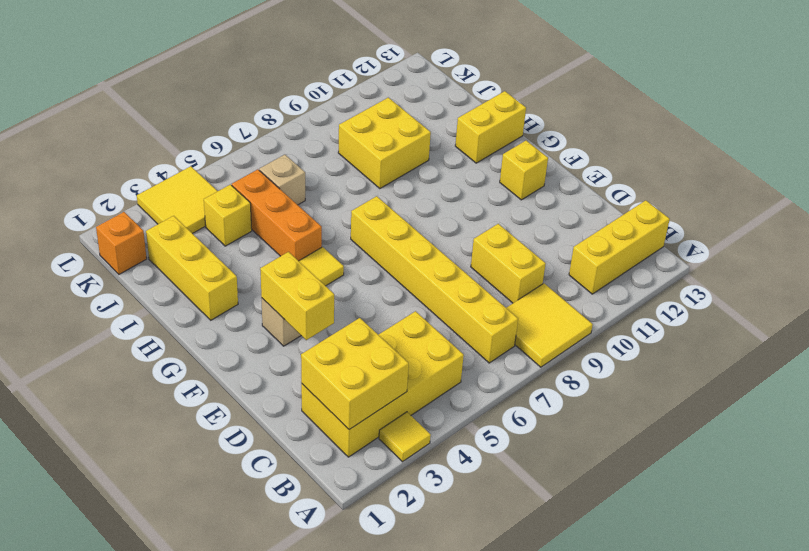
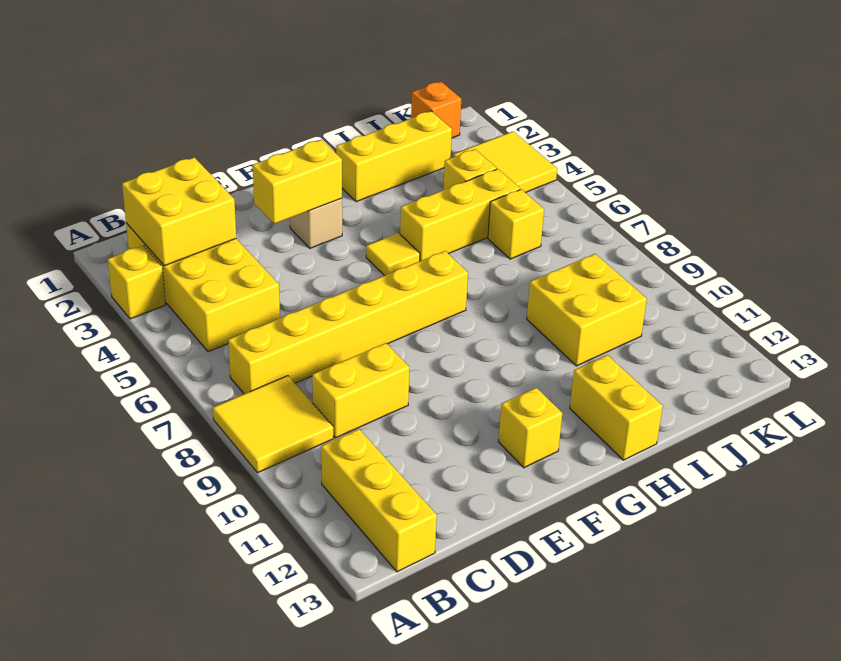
yellow tile A3 level 1 -> yellow brick A3 level 1
orange brick H5:J5 level 1 -> yellow brick H5:J5 level 1
tan brick J6 level 1 -> yellow brick J6 level 1

